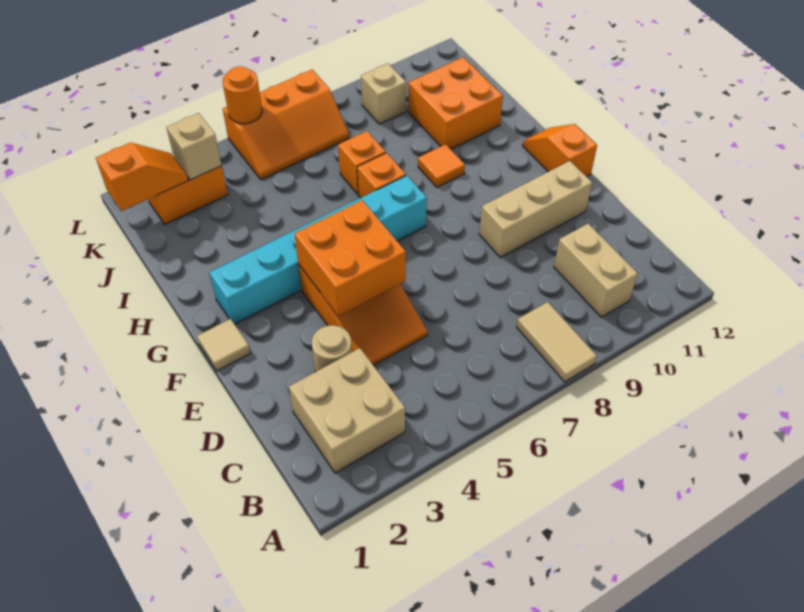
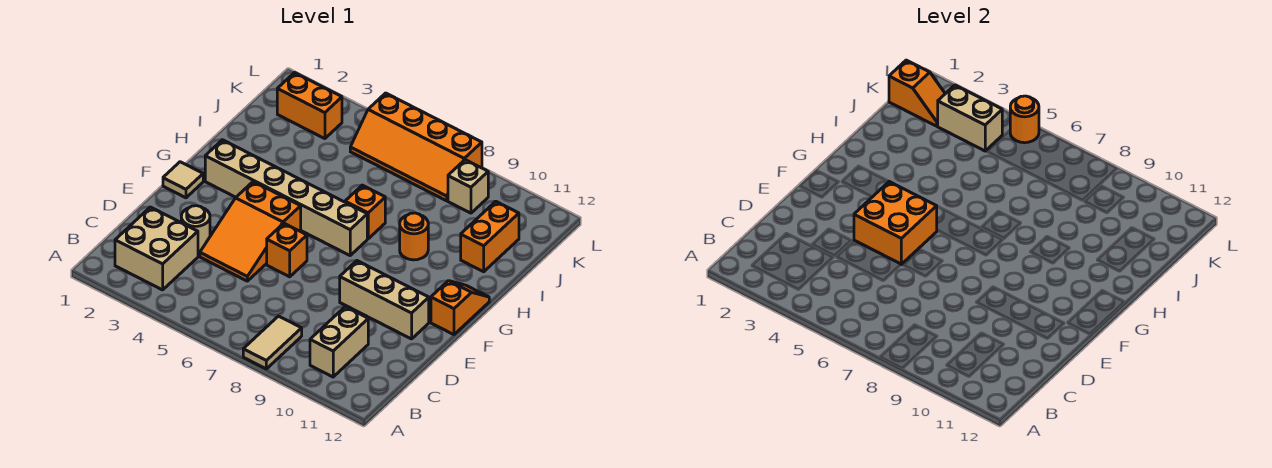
cyan brick G2:G7 level 1 -> tan brick G2:G7 level 1
orange tile H9 level 1 -> orange round brick H9 level 1
orange brick I7 level 1 -> orange brick E6 level 1
orange brick I10:J11 level 1 -> orange brick I11:J11 level 1
tan brick K3 level 2 -> tan brick K3:K4 level 2
orange slope K5:L7 level 1 top L -> orange slope K5:L8 level 1 top L

